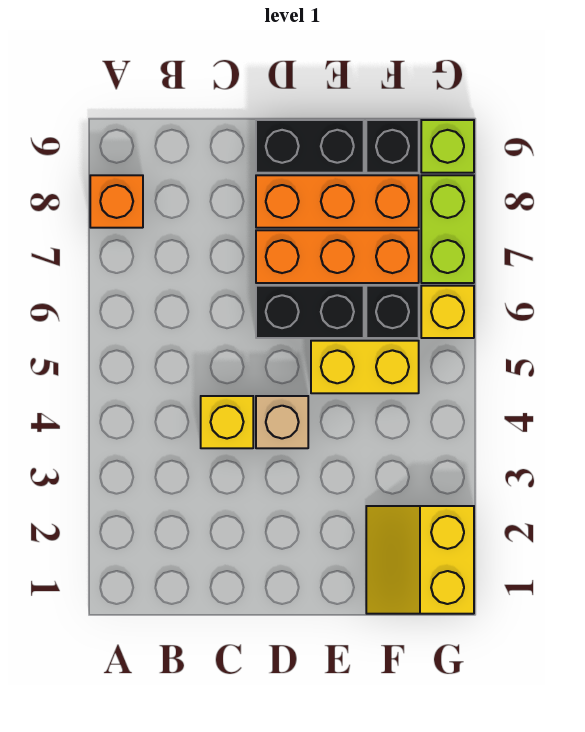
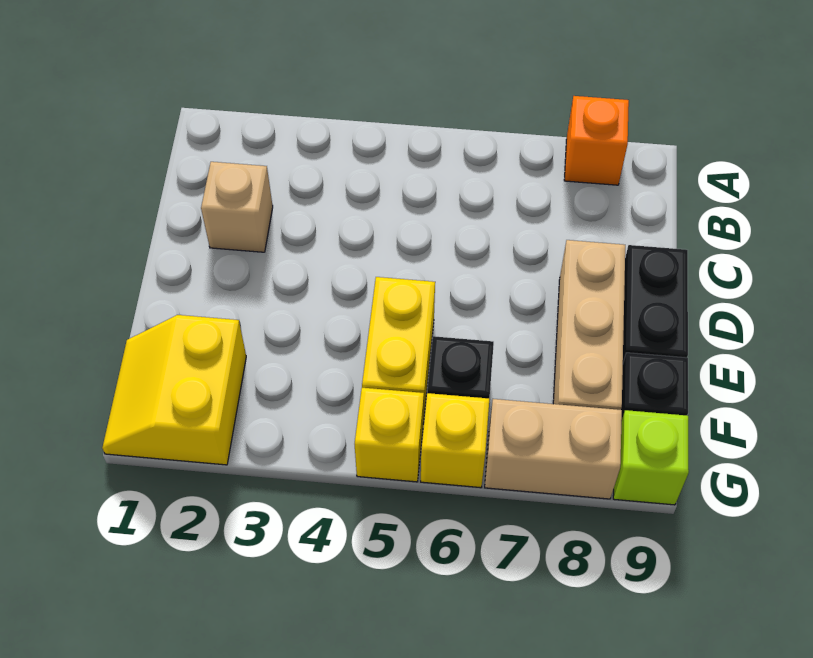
yellow brick C4 level 1 -> yellow brick G5 level 1
tan brick D4 level 1 -> tan brick C2 level 1
black brick D6:E6 level 1 -> none
orange brick D7:F7 level 1 -> none
orange brick D8:F8 level 1 -> tan brick D8:F8 level 1
yellow slope F1:G2 level 1 top G -> yellow slope F1:G2 level 1 top 2
lime brick G7:G8 level 1 -> tan brick G7:G8 level 1

